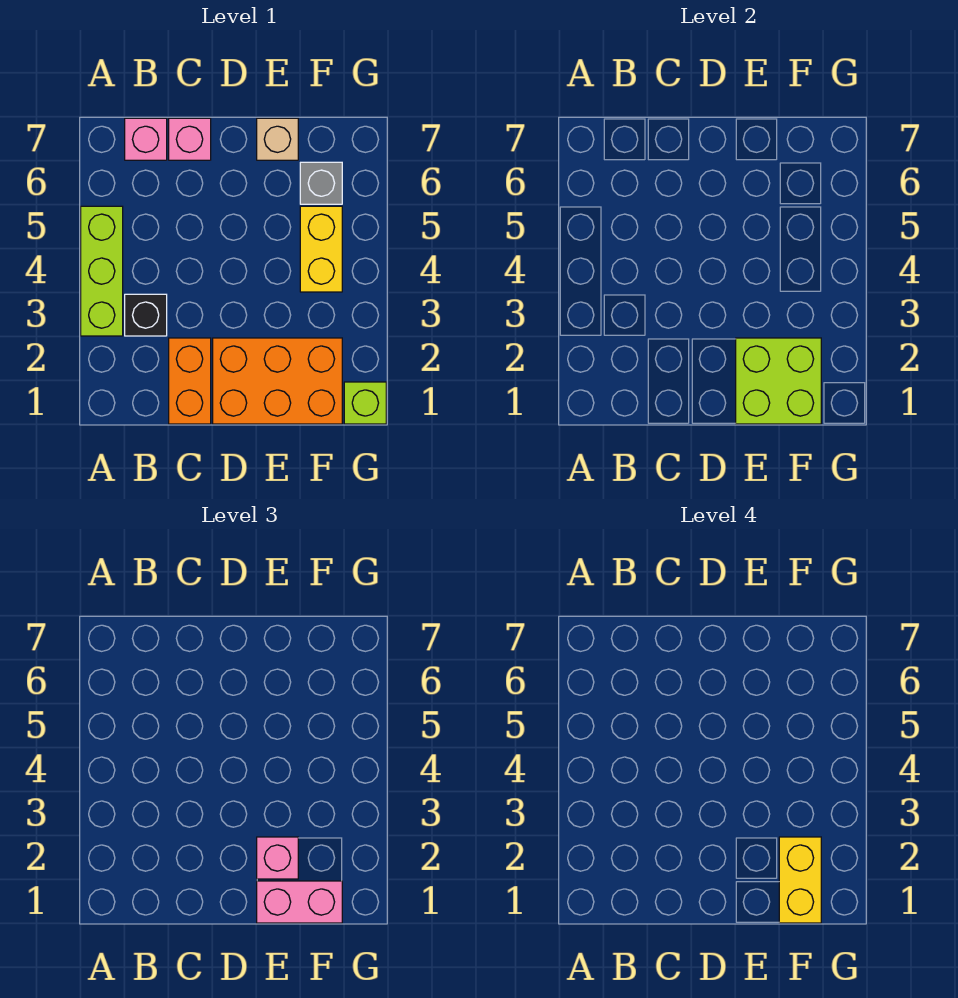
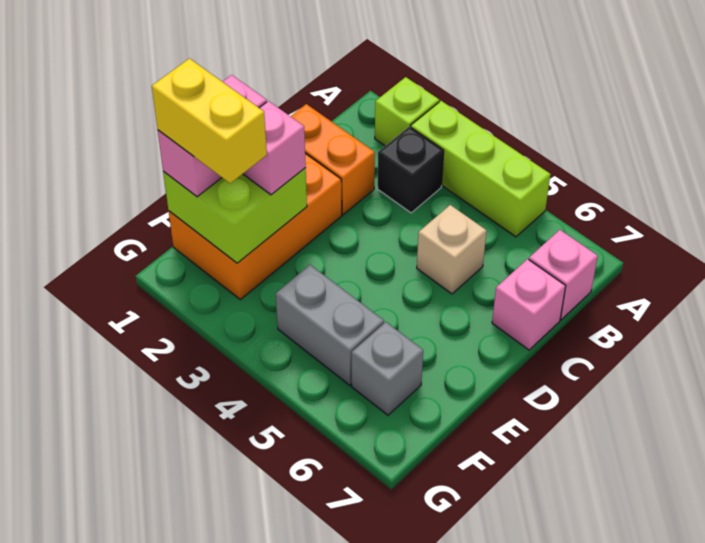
tan brick E7 level 1 -> tan brick C5 level 1
yellow brick F4:F5 level 1 -> grey brick F4:F5 level 1
lime brick G1 level 1 -> lime brick A2 level 1

